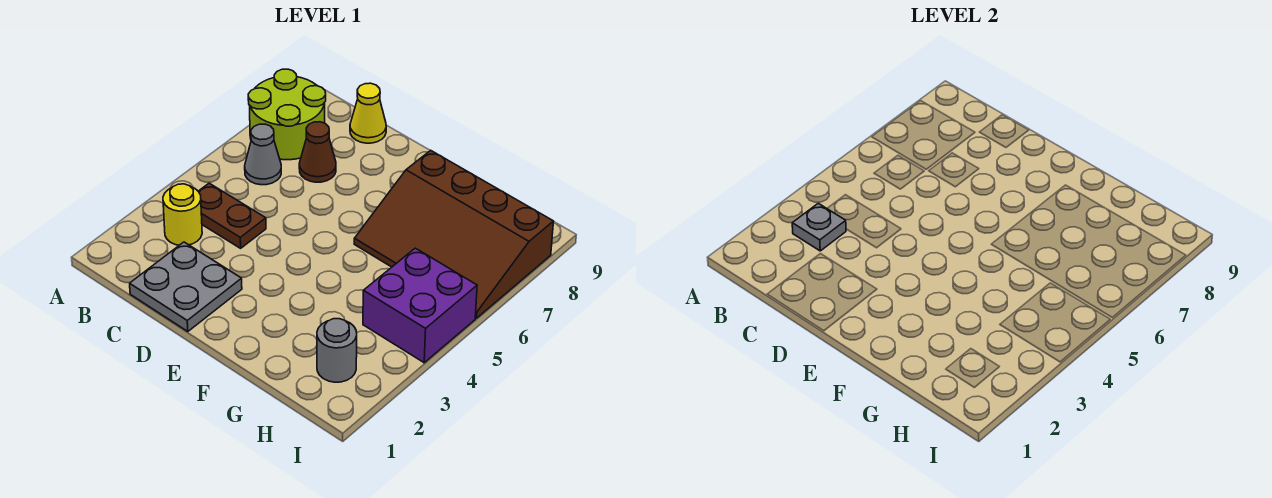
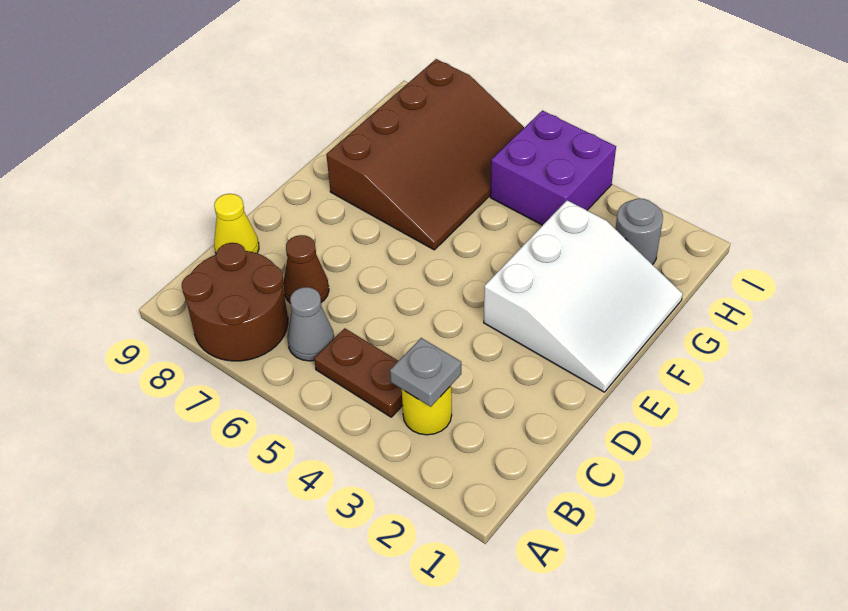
lime round brick A7:B8 level 1 -> brown round brick A7:B8 level 1
brown plate B4:C4 level 1 -> brown plate B4:B5 level 1
grey plate C1:D2 level 1 -> none
none -> white slope E1:G3 level 1 top 3

